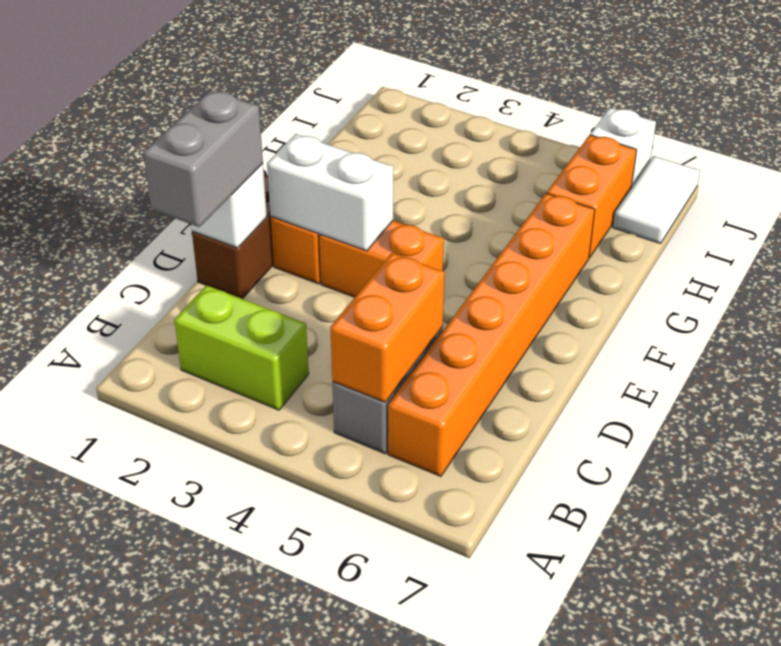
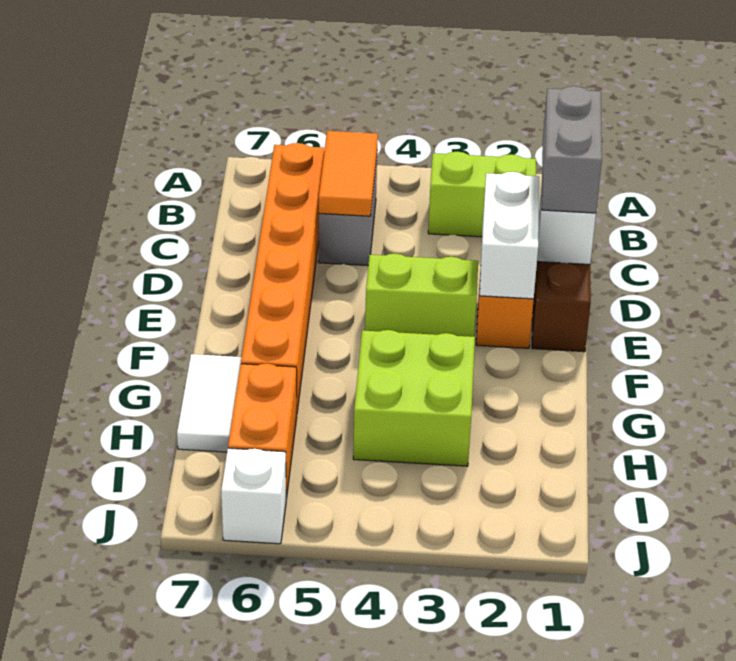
orange brick B5:C5 level 2 -> orange tile B5:C5 level 2
white brick E2:E3 level 2 -> white brick D2:E2 level 2
orange brick E3:E4 level 1 -> lime brick E3:E4 level 1
none -> lime brick G3:H4 level 1
white tile I7:J7 level 1 -> white tile G7:H7 level 1

